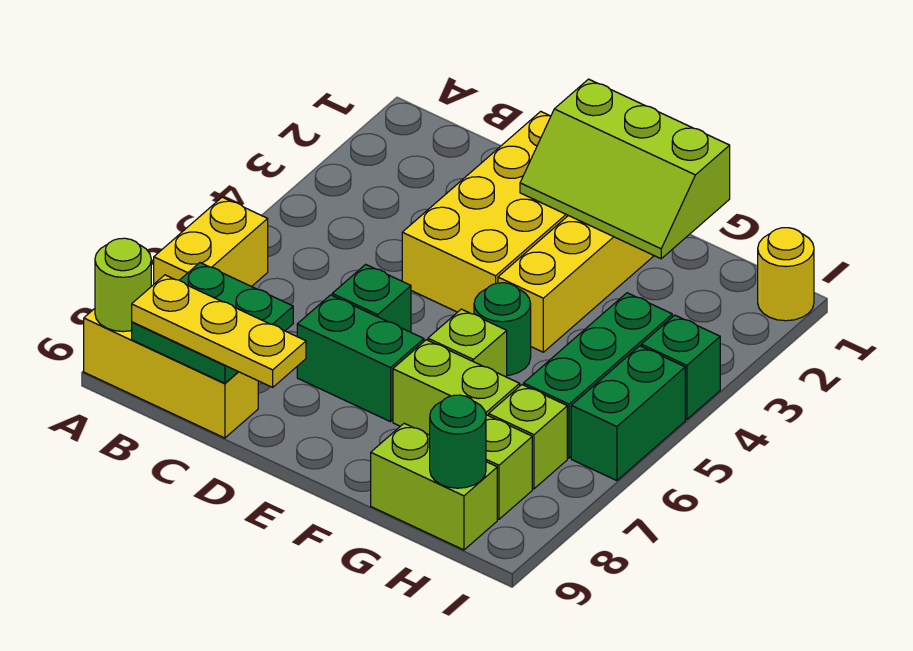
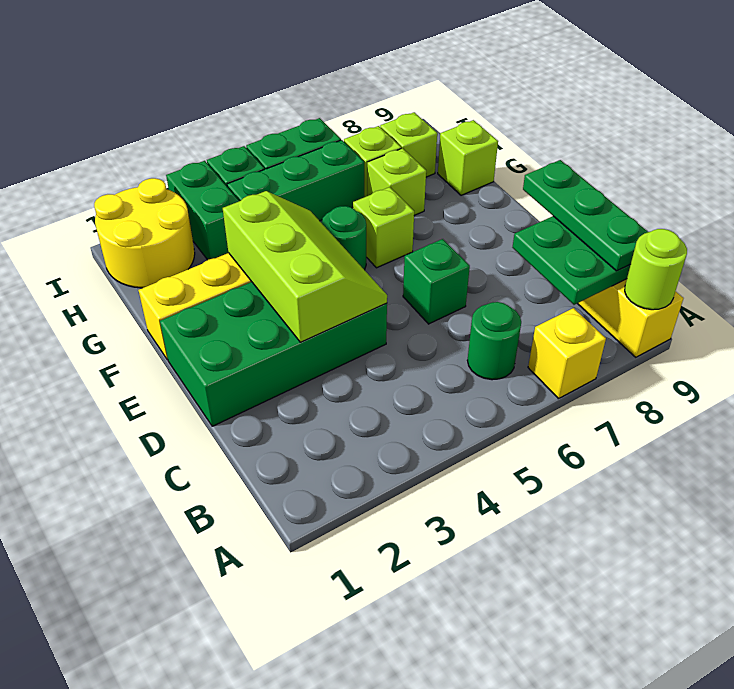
yellow brick A6:A7 level 1 -> yellow brick A7 level 1
yellow plate B9:D9 level 3 -> green plate B9:D9 level 3
yellow brick D1:E4 level 1 -> green brick D1:E4 level 1
green brick D7:E7 level 1 -> green brick H3:I3 level 1
lime slope E1:G2 level 2 top 1 -> lime slope D3:F4 level 2 top 3
lime brick F7:G7 level 1 -> lime brick G7 level 1
lime brick G9:H9 level 1 -> lime brick G9 level 1
green round brick H9 level 2 -> green round brick B6 level 1
yellow round brick I1 level 1 -> yellow round brick H1:I2 level 1

